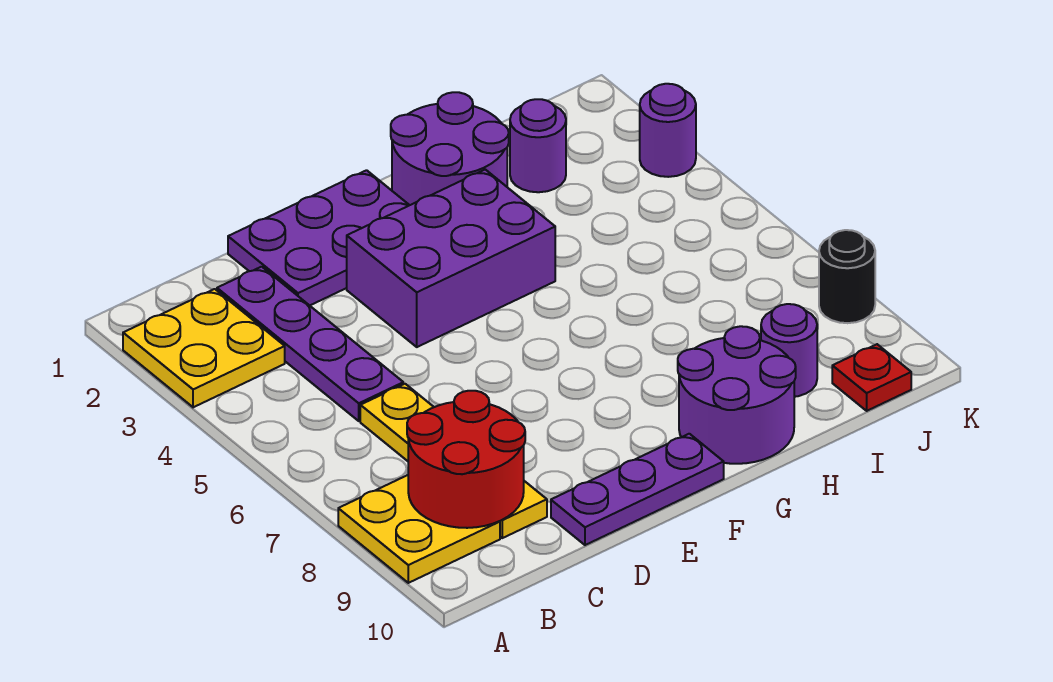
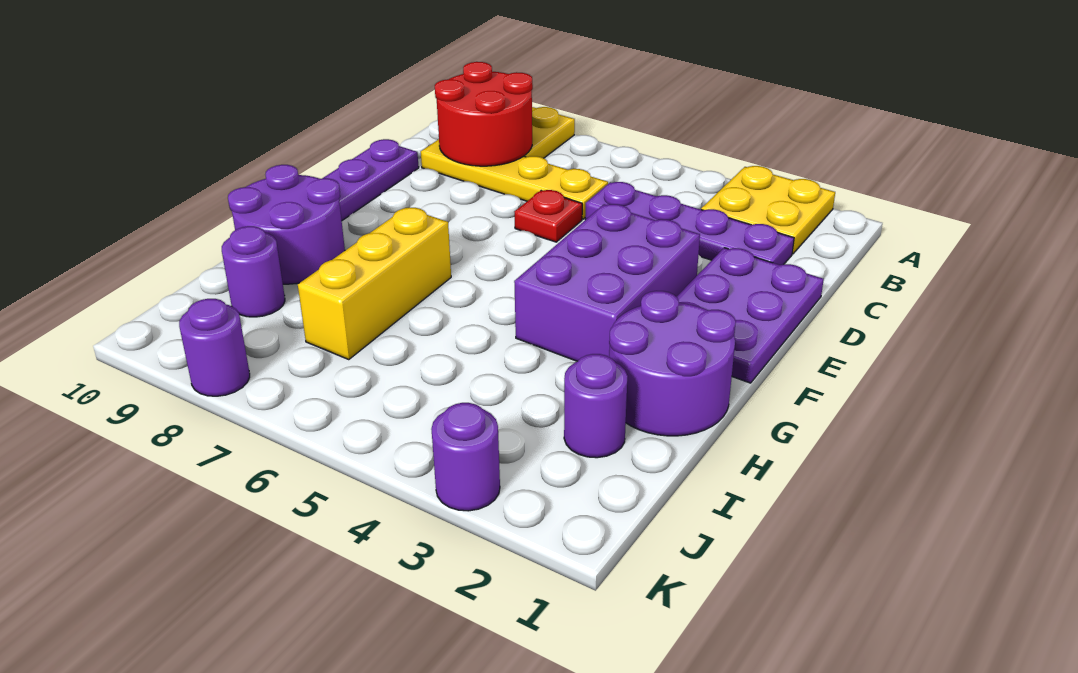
none -> yellow brick G7:I7 level 1
red plate J10 level 1 -> red plate D6 level 1
black round brick K8 level 1 -> purple round brick K8 level 1

